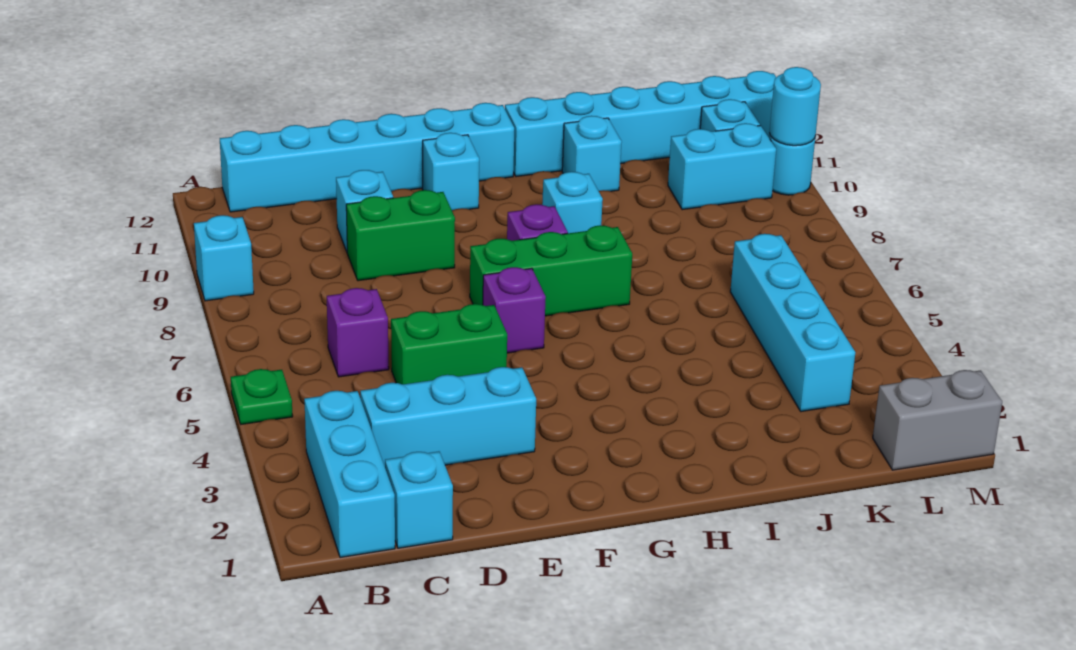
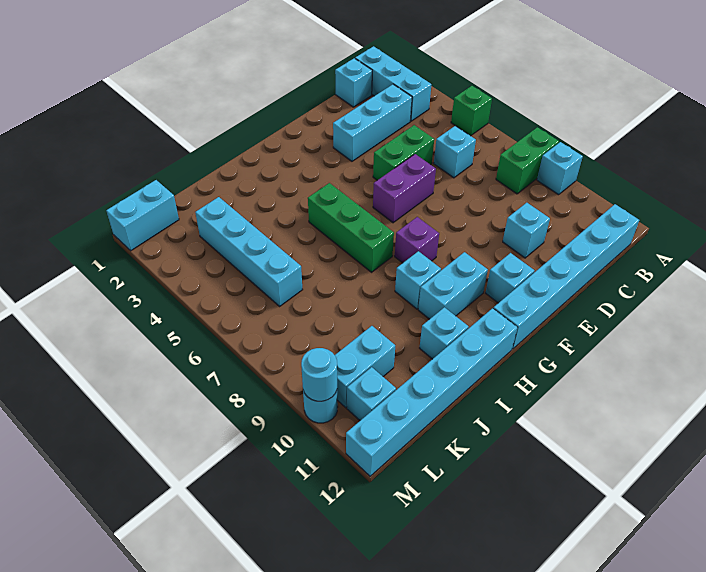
green plate A5 level 1 -> green brick A5 level 1
purple brick C6 level 1 -> cyan brick C6 level 1
green brick D9:E9 level 1 -> green brick A8:B8 level 1
purple brick F6 level 1 -> purple brick E6:F6 level 1
green brick F7:H7 level 1 -> green brick H5:H7 level 1
none -> cyan brick G10:H10 level 1
grey brick L1:M1 level 1 -> cyan brick L1:M1 level 1

